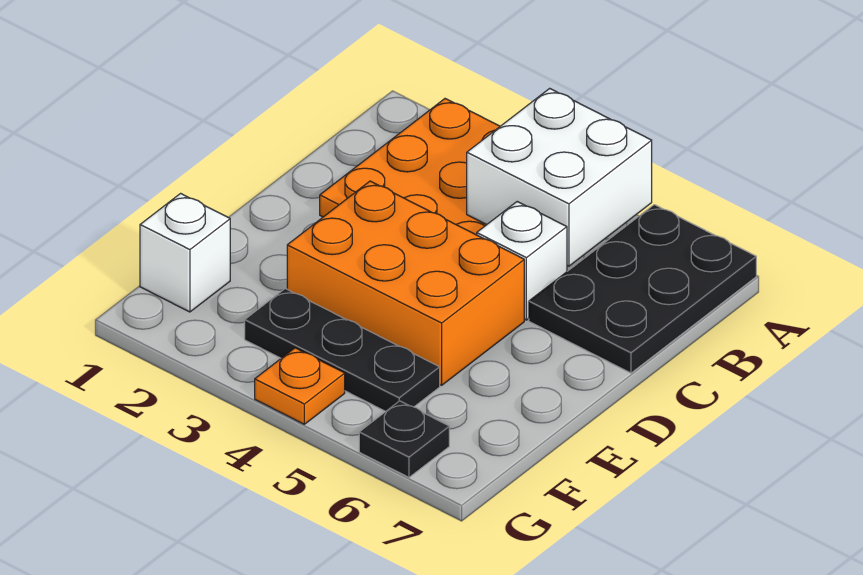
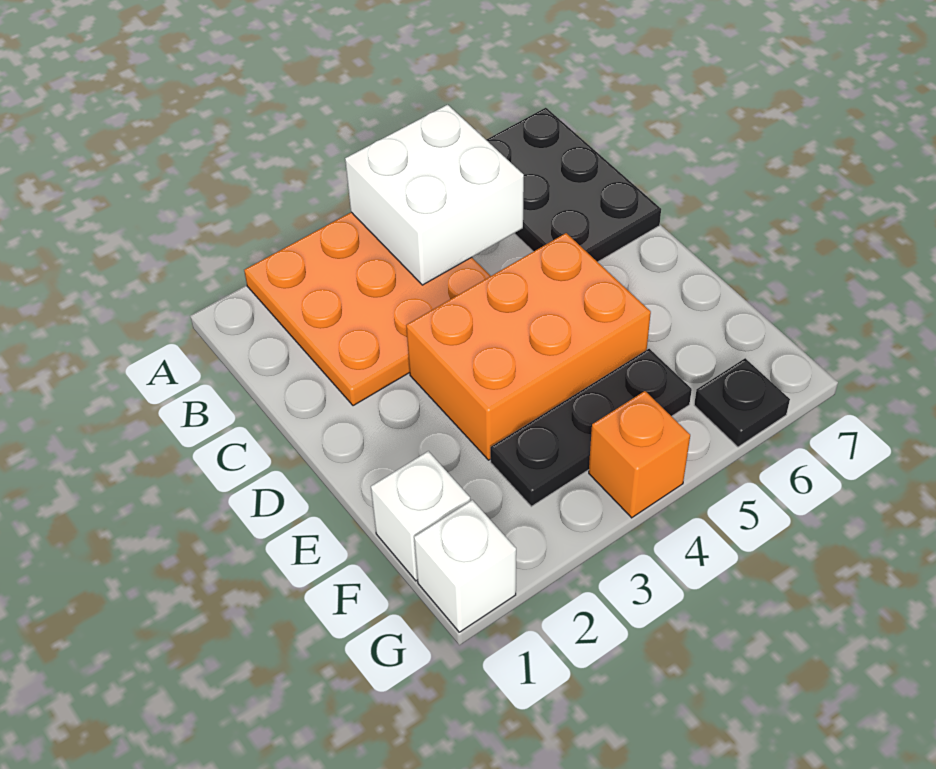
white brick C5 level 1 -> white brick G1 level 1
orange plate G4 level 1 -> orange brick G4 level 1

